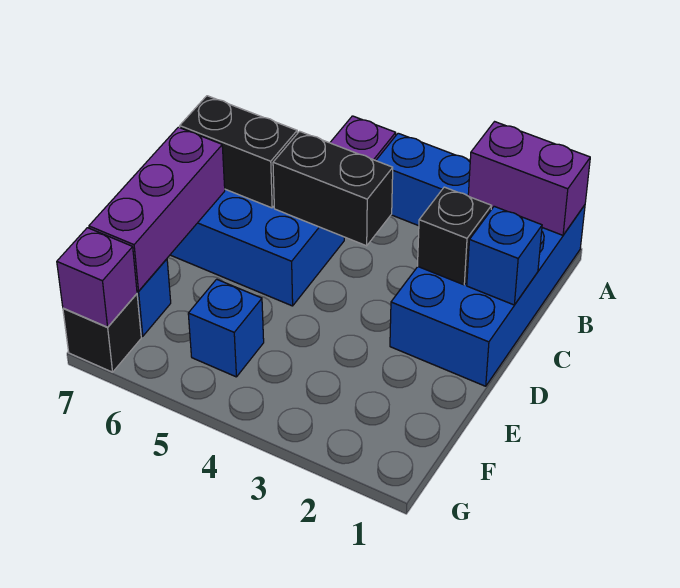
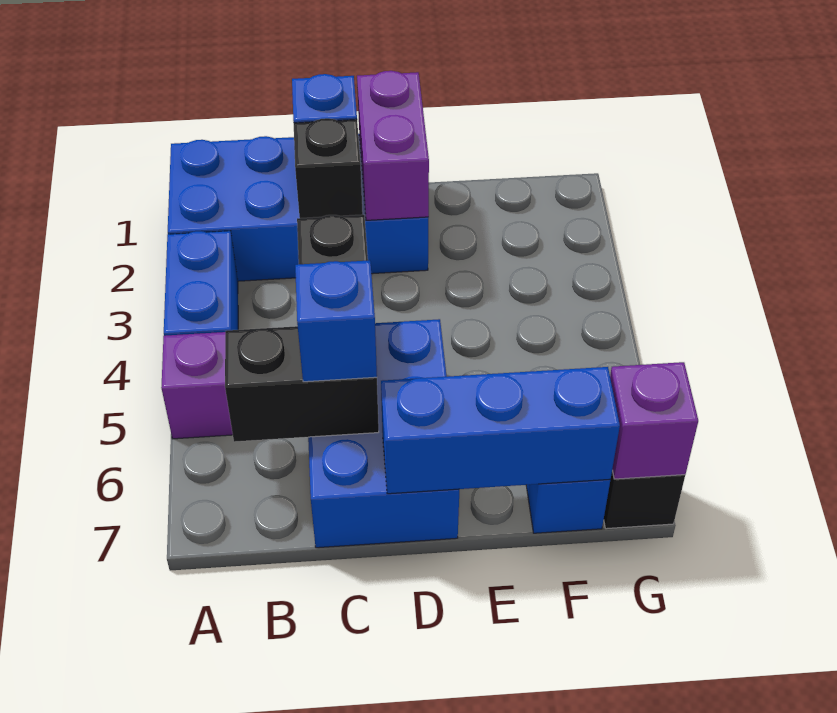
purple brick A1:A2 level 2 -> purple brick D1:D2 level 2
black brick C6:C7 level 2 -> black brick B6:C6 level 2
purple brick D7:F7 level 2 -> blue brick D7:F7 level 2
blue brick F5 level 1 -> blue brick C6 level 3

